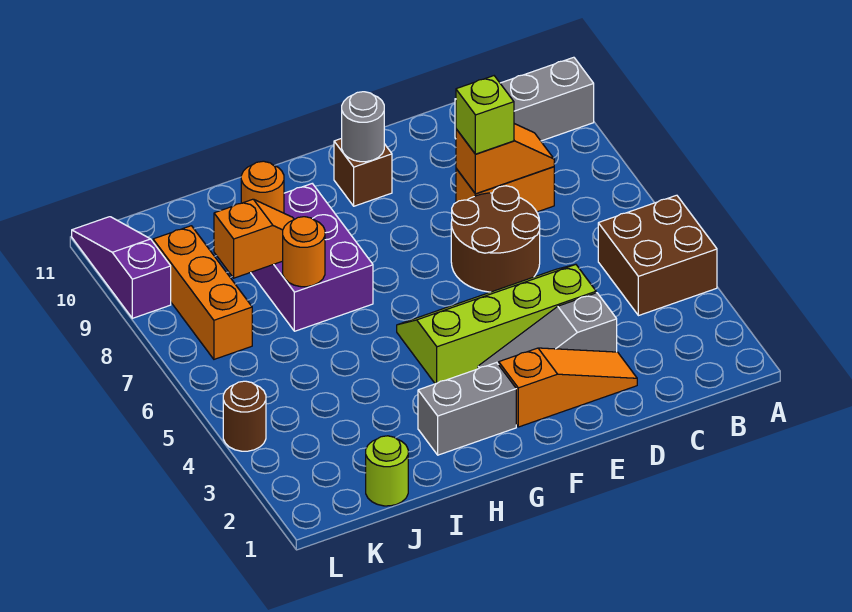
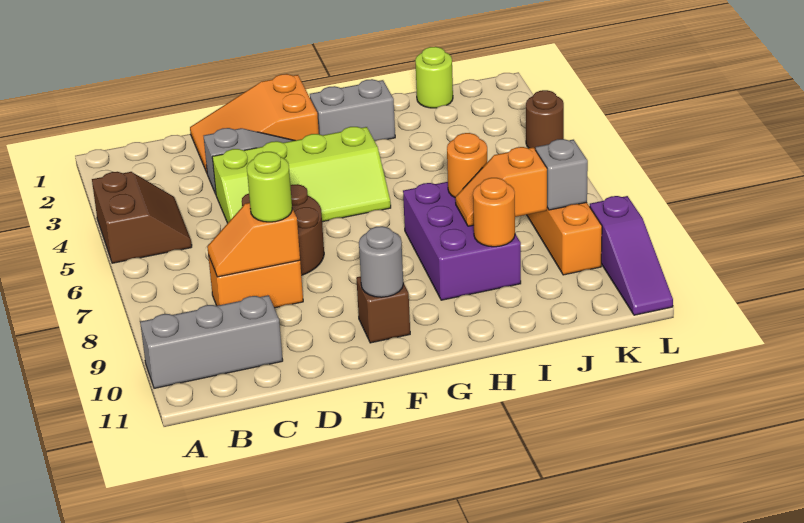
brown brick A4:B5 level 1 -> brown slope A4:B5 level 1 top A
orange slope D2:F2 level 1 top F -> orange slope D1:F2 level 1 top F
lime brick D8 level 3 -> lime round brick D8 level 3
none -> grey brick K8 level 2

